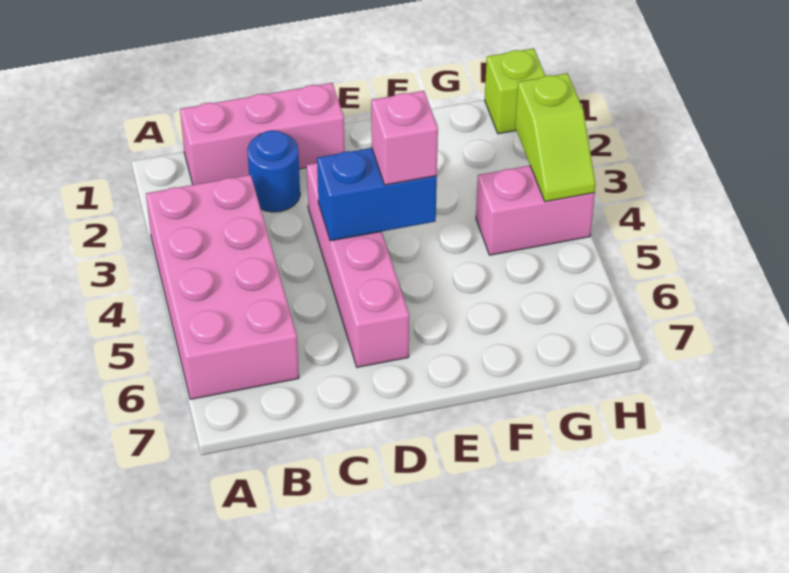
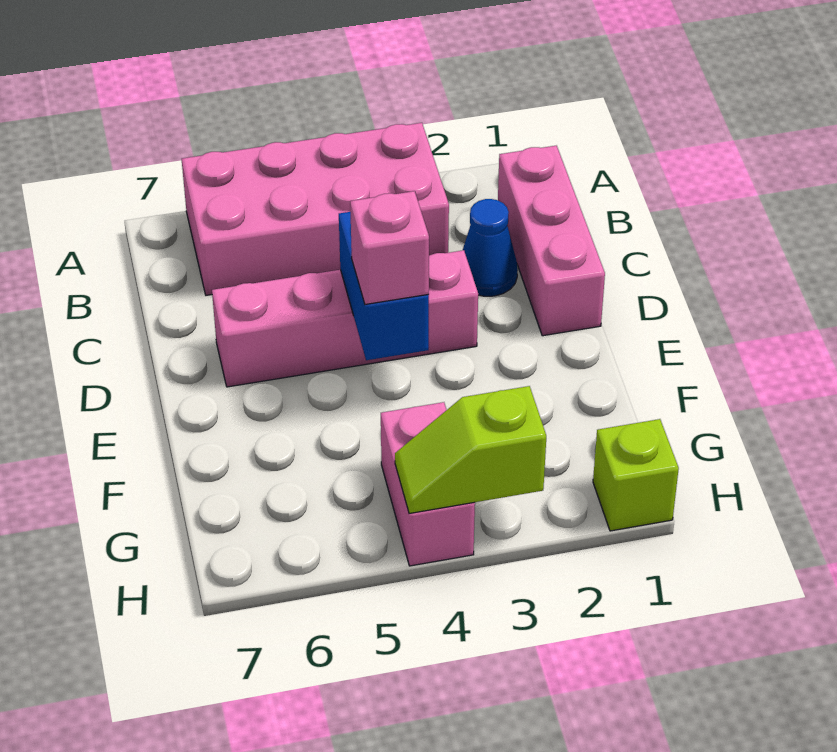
blue round brick C2 level 1 -> blue cone C2 level 1

